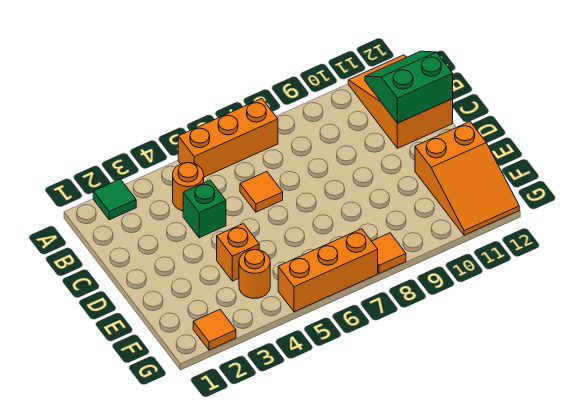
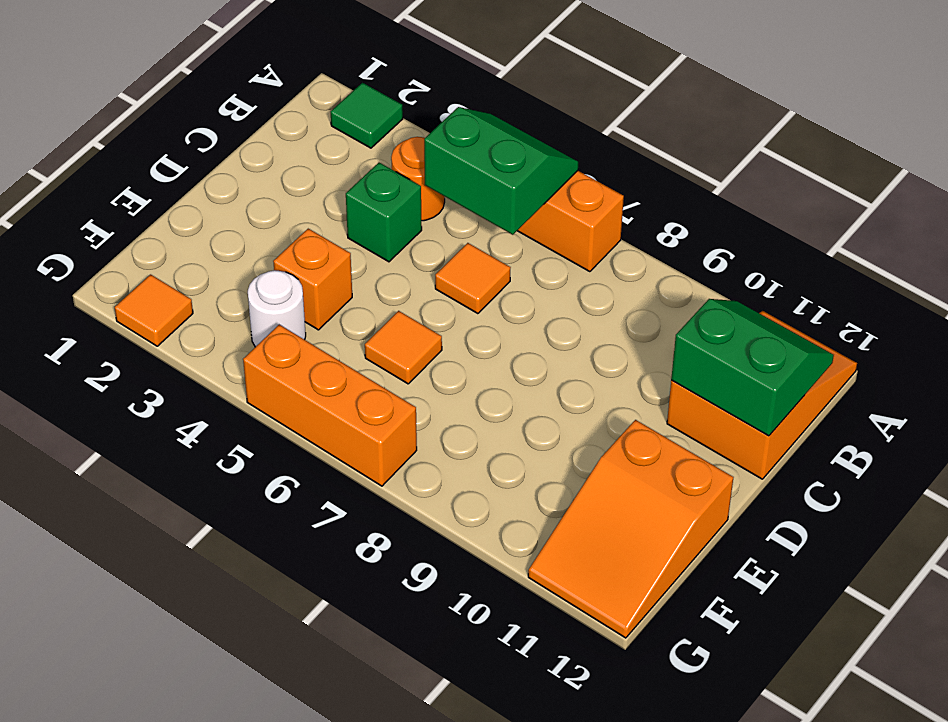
none -> green slope A5:B6 level 2 top B
orange round brick F4 level 1 -> white round brick F4 level 1
orange tile G8 level 1 -> orange tile E6 level 1

